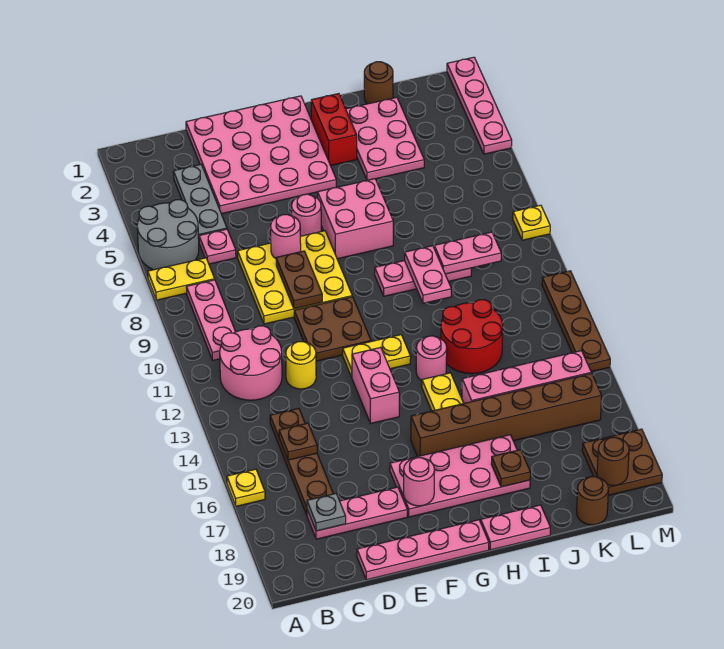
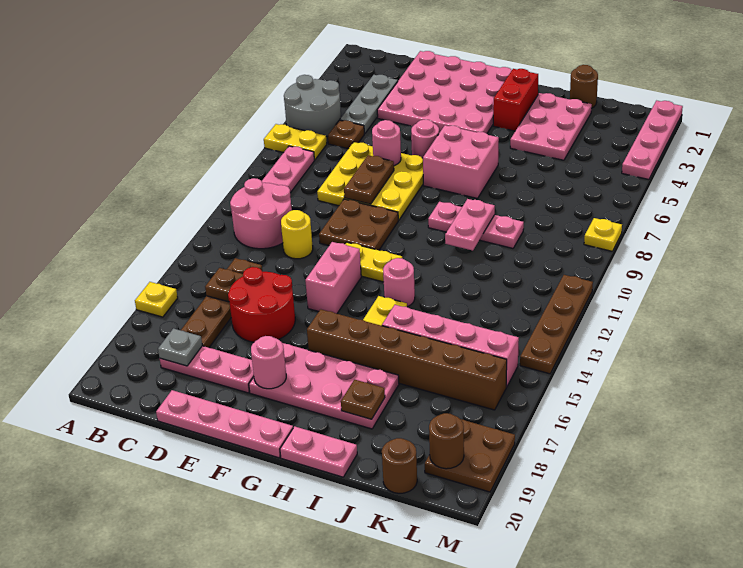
pink plate C6 level 1 -> brown plate C6 level 1
red round brick I12:J13 level 1 -> red round brick D15:E16 level 1
pink plate J9:K9 level 2 -> none

